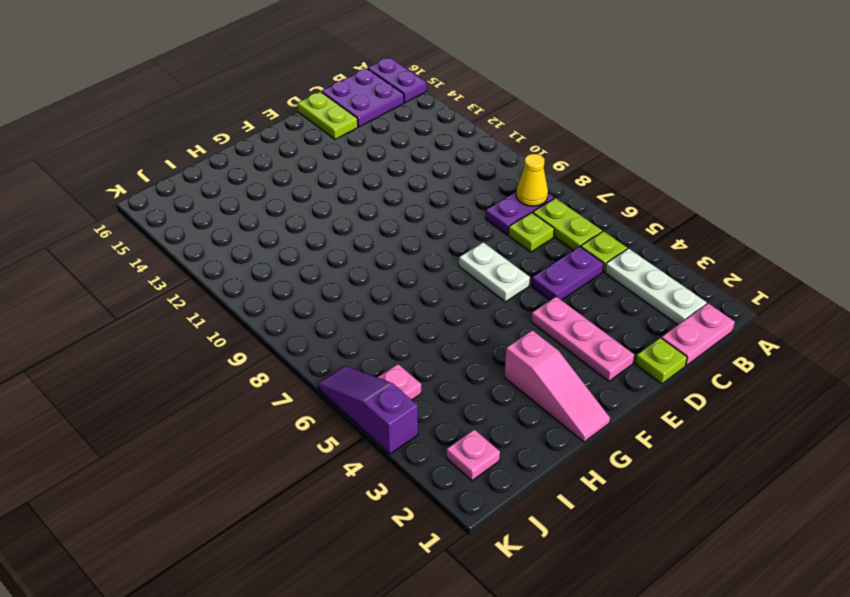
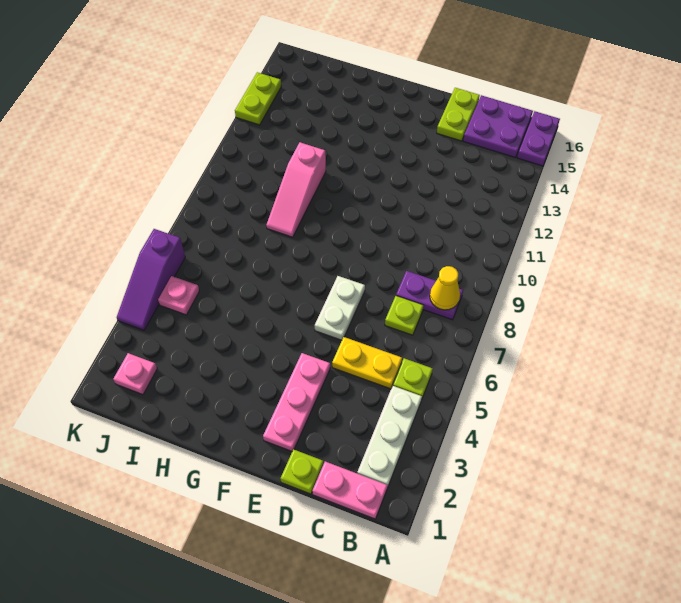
lime plate B6:B7 level 1 -> lime plate K13:K14 level 1
purple plate C5:D5 level 1 -> yellow plate C5:D5 level 1
pink slope G1:G3 level 1 top 3 -> pink slope H9:H11 level 1 top 11
purple slope K4:K6 level 1 top 4 -> purple slope K4:K6 level 1 top 6

